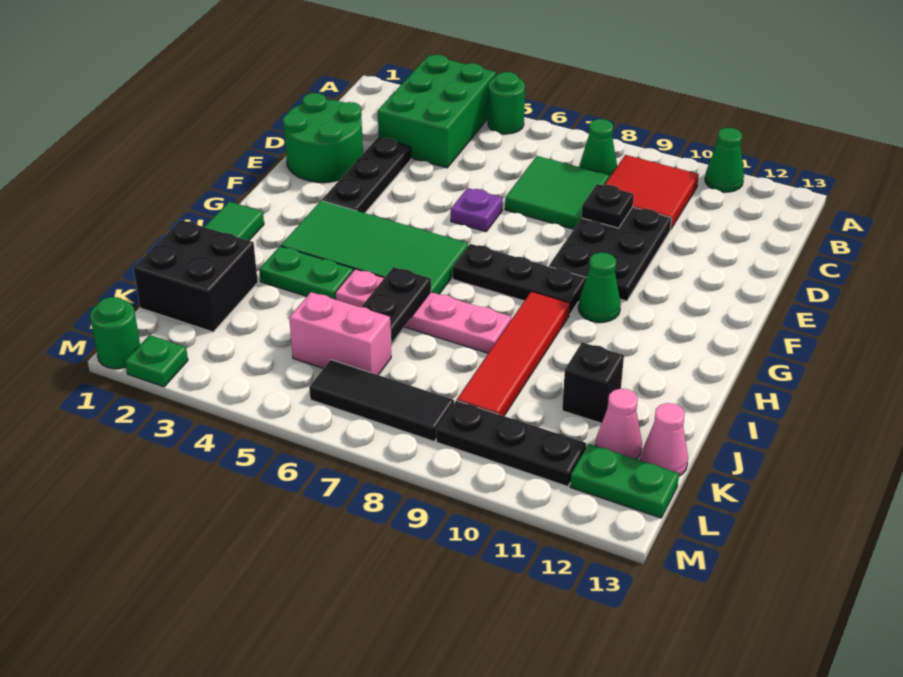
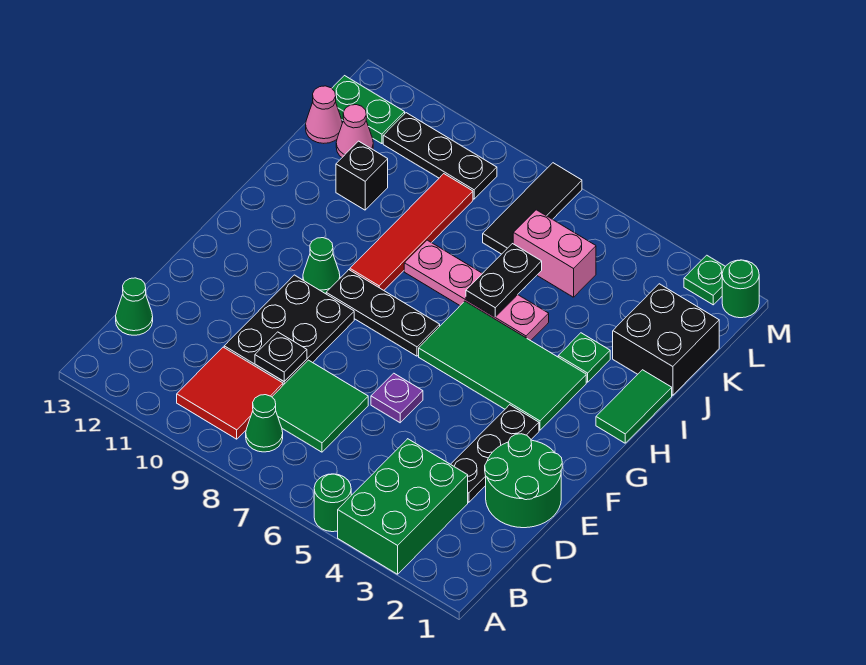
green cone A11 level 1 -> green cone C13 level 1
green plate I3:I4 level 1 -> green plate I3 level 1
black tile L6:L8 level 1 -> black tile K7:M7 level 1

